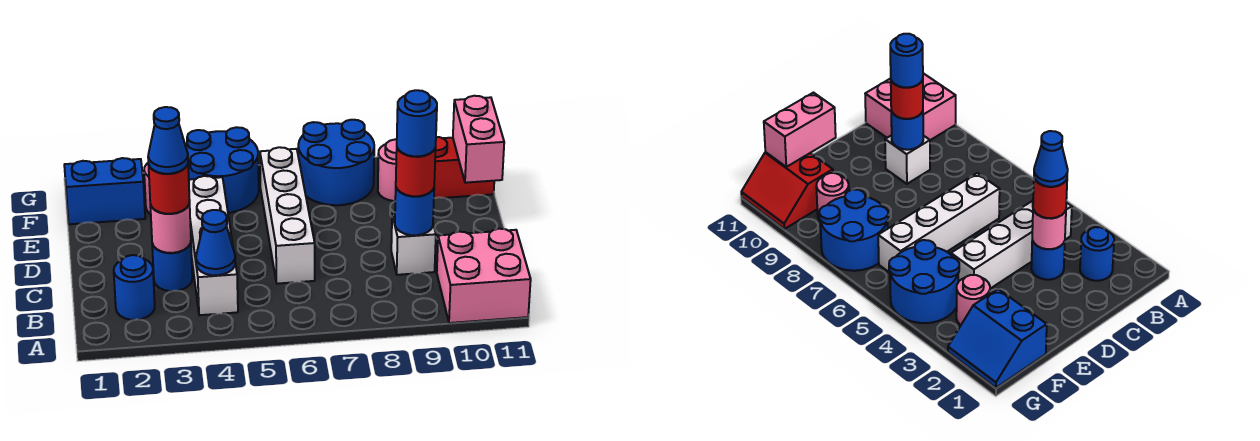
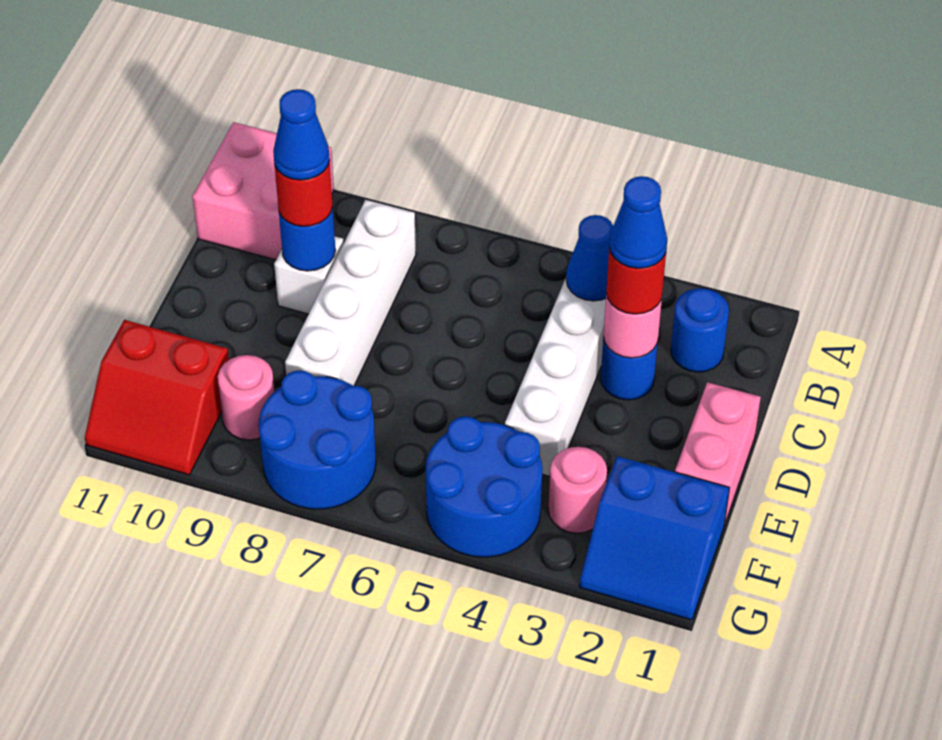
white brick C6:F6 level 1 -> white brick B8:E8 level 1
blue round brick C9 level 4 -> blue cone C9 level 4
pink brick E11:F11 level 2 -> pink brick D1:E1 level 1

